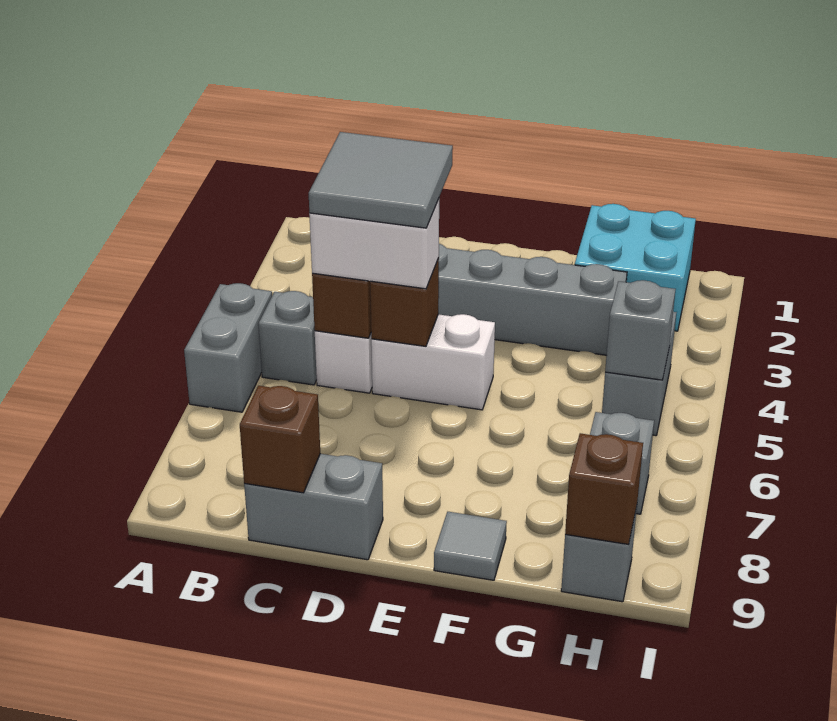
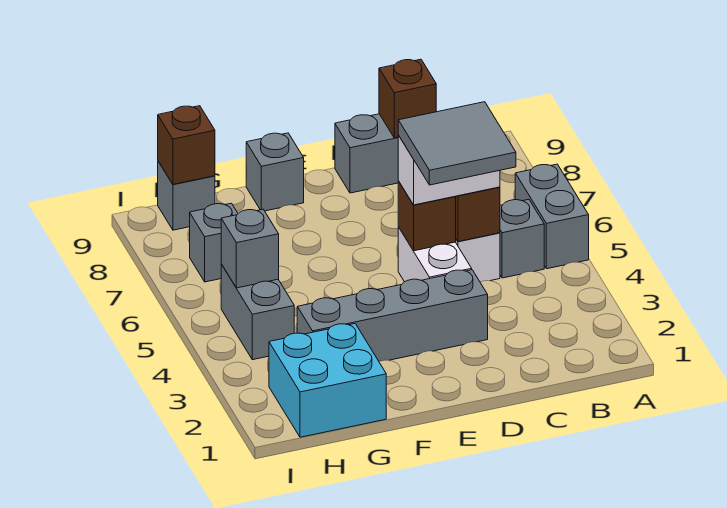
white brick D5:E5 level 1 -> white brick D4:D5 level 1
grey tile F9 level 1 -> grey brick F9 level 1

